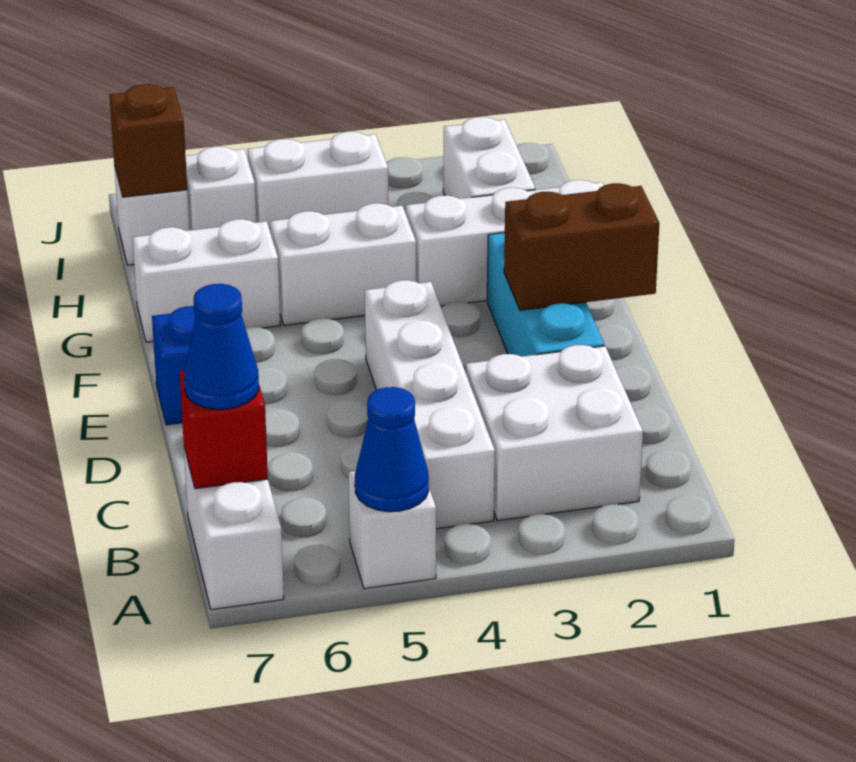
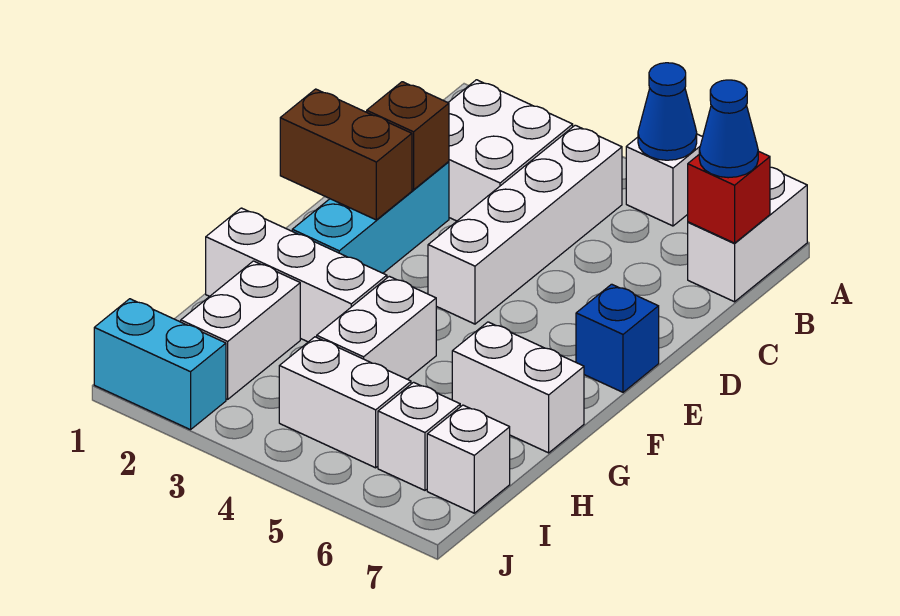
white brick G4:G5 level 1 -> white brick G4:H4 level 1
brown brick I7 level 2 -> brown brick D2 level 2
none -> cyan brick J1:J2 level 1

